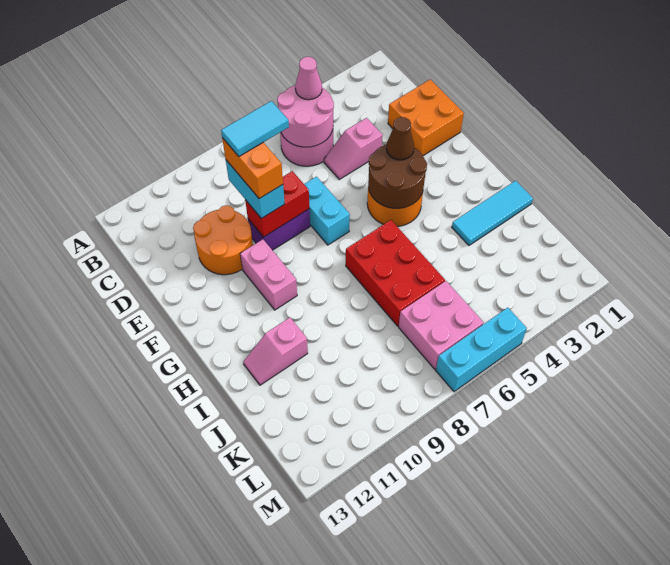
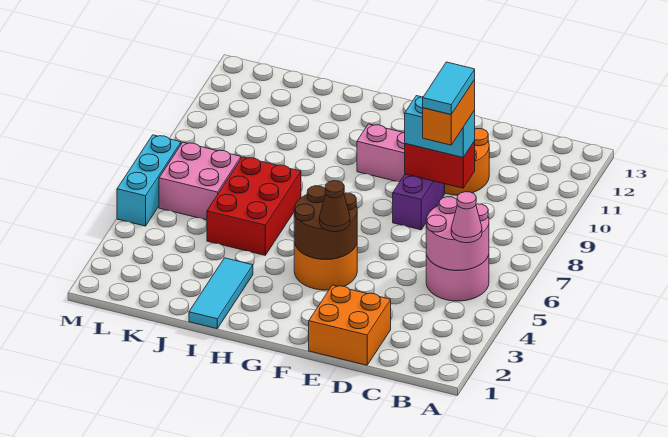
pink slope D4:D5 level 1 top 4 -> none
orange brick D9:E9 level 4 -> orange brick D8:D9 level 4
cyan brick E7:F7 level 1 -> none
red brick E8:E9 level 2 -> red brick D9:E9 level 2
red brick H6:J7 level 1 -> red brick I5:J7 level 1
pink slope I11:I12 level 1 top 11 -> none

